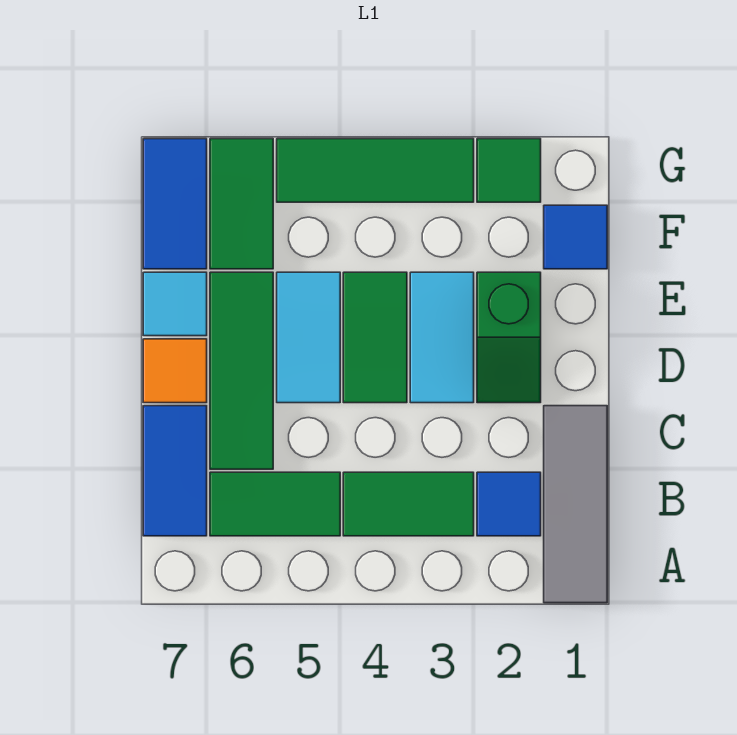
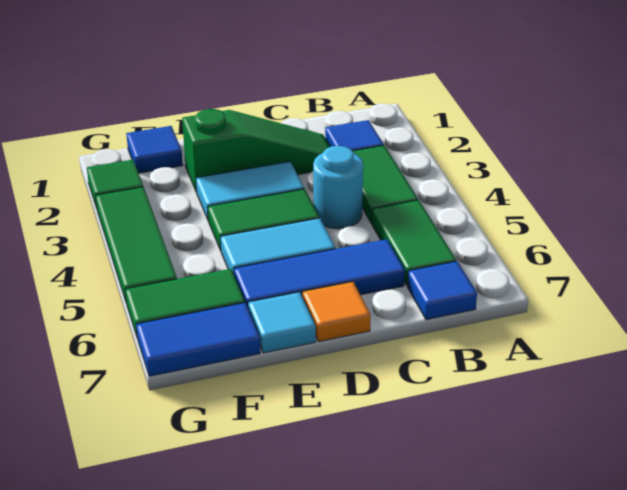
grey tile A1:C1 level 1 -> none
blue tile B7:C7 level 1 -> blue tile B7 level 1
none -> cyan round brick C4 level 1
green tile C6:E6 level 1 -> blue tile C6:E6 level 1
green slope D2:E2 level 1 top E -> green slope C2:E2 level 1 top E

